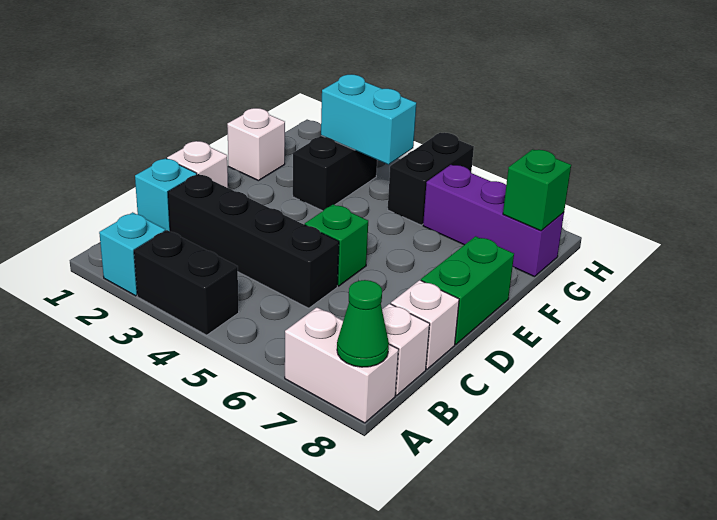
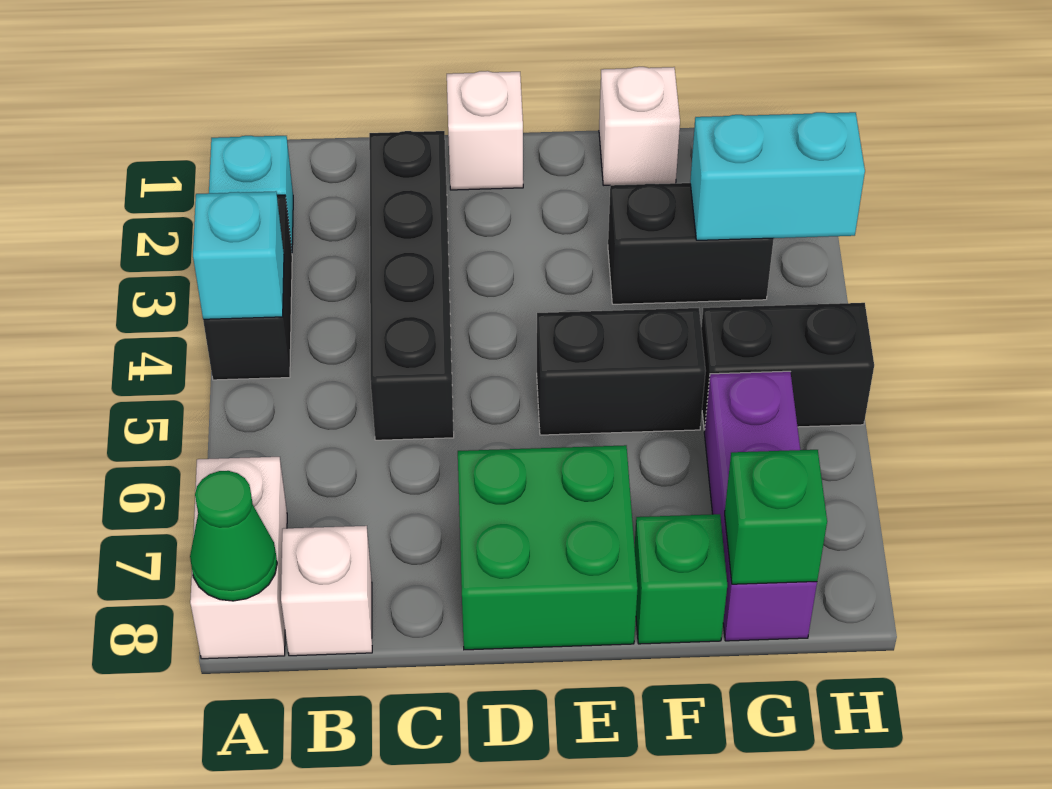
cyan brick C1 level 1 -> cyan brick A4 level 2
white brick C8 level 1 -> none
green brick D5 level 1 -> green brick F8 level 1
green brick D8:E8 level 1 -> green brick D7:E8 level 1
none -> black brick E5:F5 level 1
cyan brick G3:G4 level 2 -> cyan brick G3:H3 level 2

